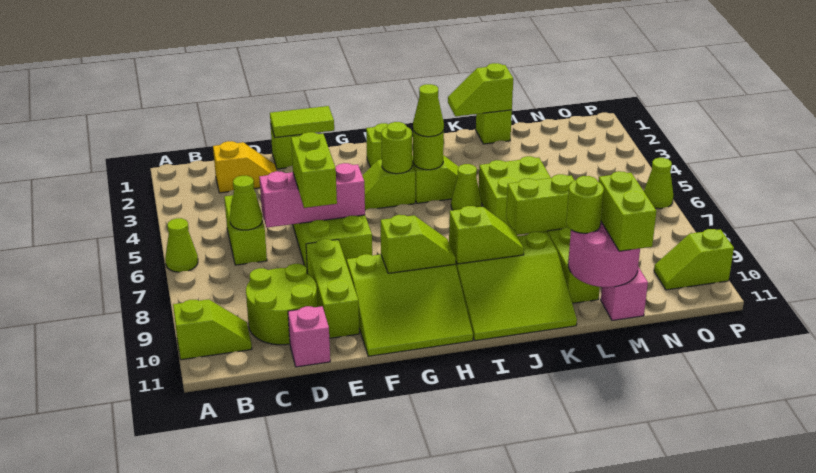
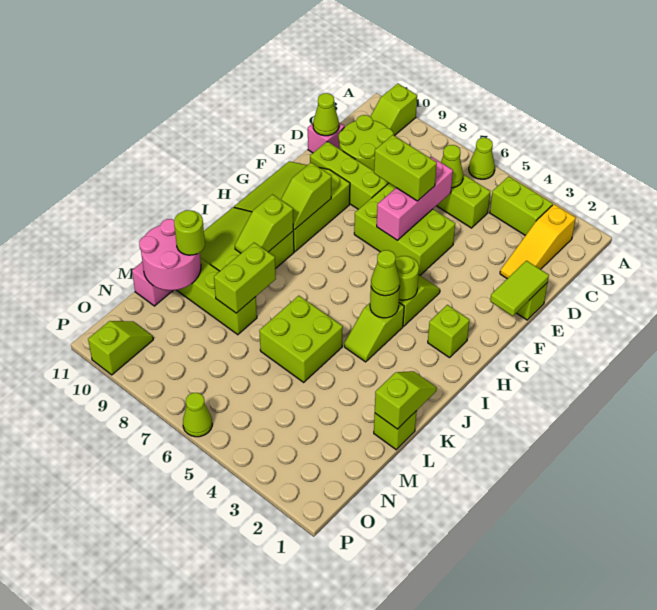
yellow slope C2:D2 level 1 top C -> yellow slope B2:D2 level 1 top B
lime cone J5 level 1 -> lime cone D11 level 2
lime brick M10:M11 level 3 -> lime brick B3:B4 level 1

